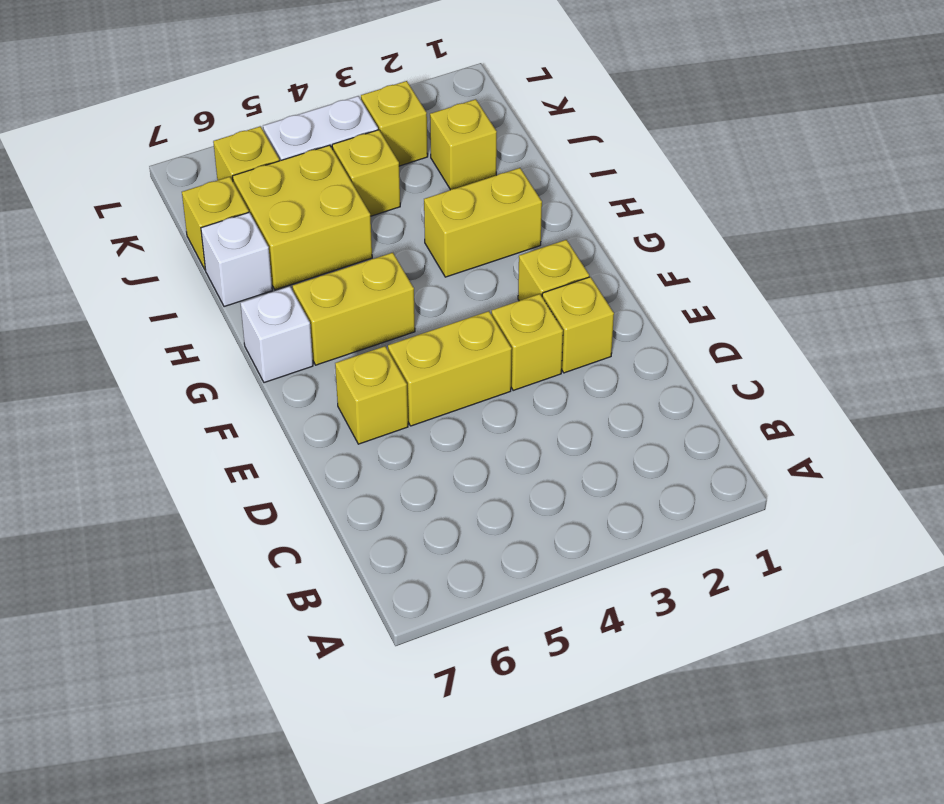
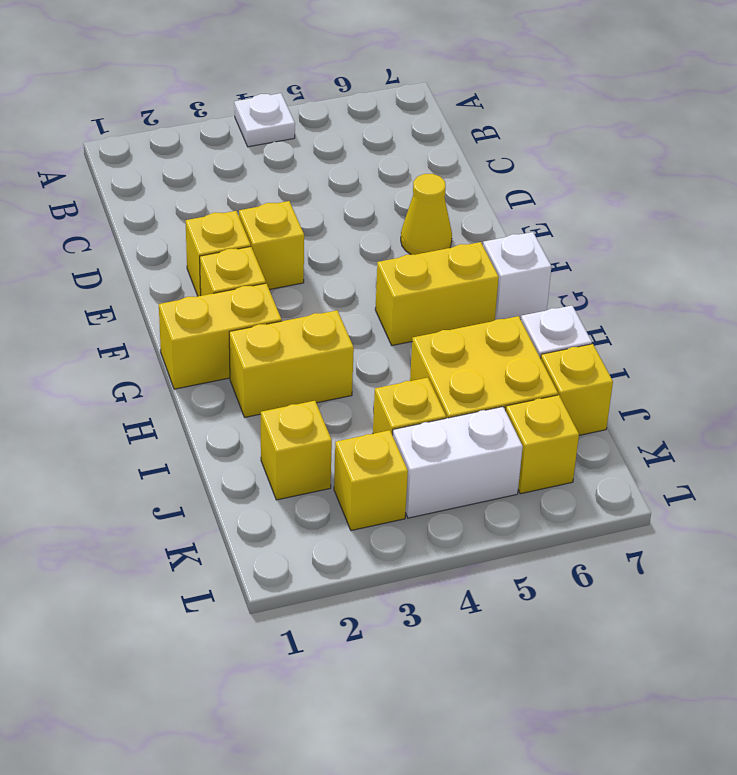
none -> white plate A4 level 1
yellow brick E4:E5 level 1 -> yellow brick G1:G2 level 1
yellow brick E6 level 1 -> yellow cone E6 level 1

